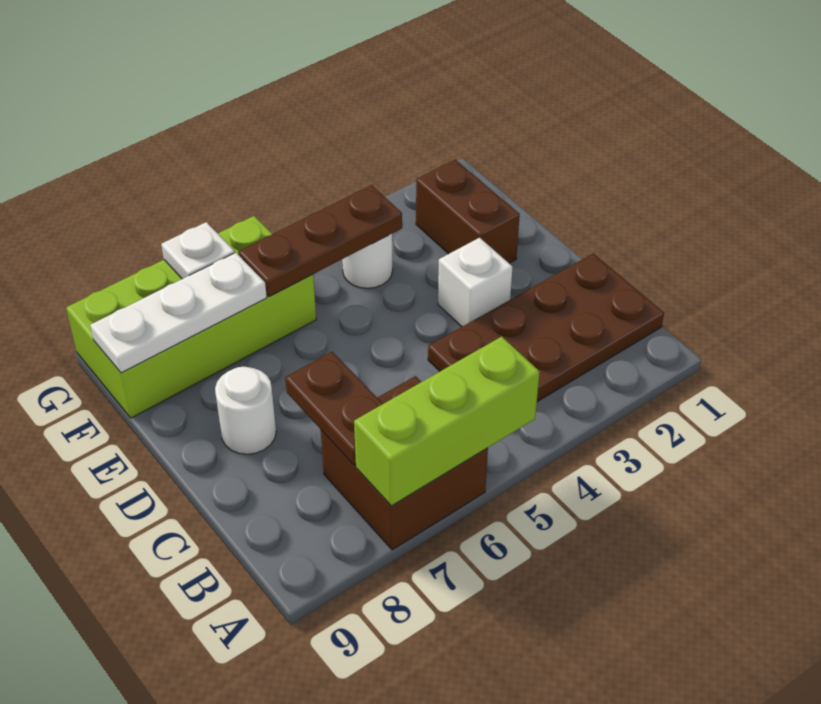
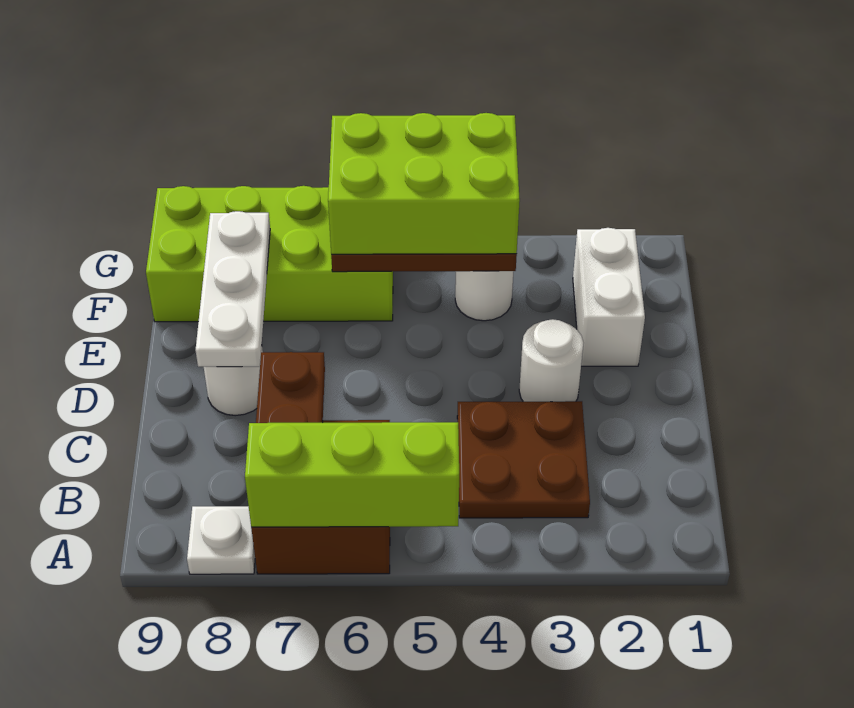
brown plate B1:C4 level 1 -> brown plate B3:C4 level 1
white brick D3 level 1 -> white round brick D3 level 1
brown brick E2:F2 level 1 -> white brick E2:F2 level 1
none -> lime brick F4:G6 level 3
white plate F7:F9 level 2 -> white plate D8:F8 level 2
white plate G7 level 2 -> white plate A8 level 1

